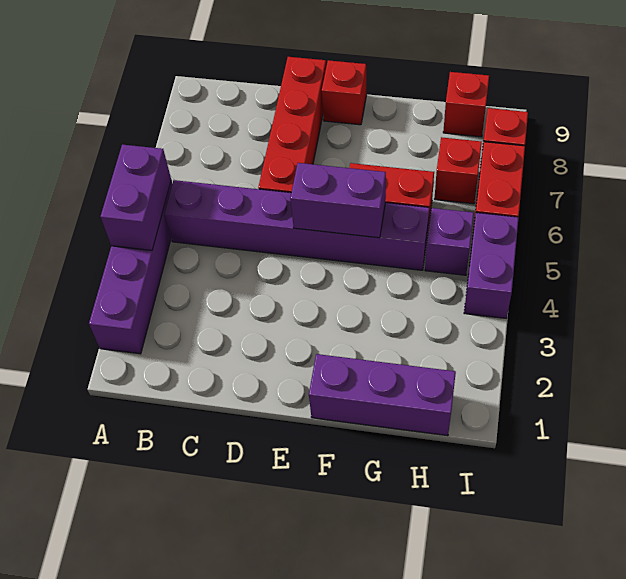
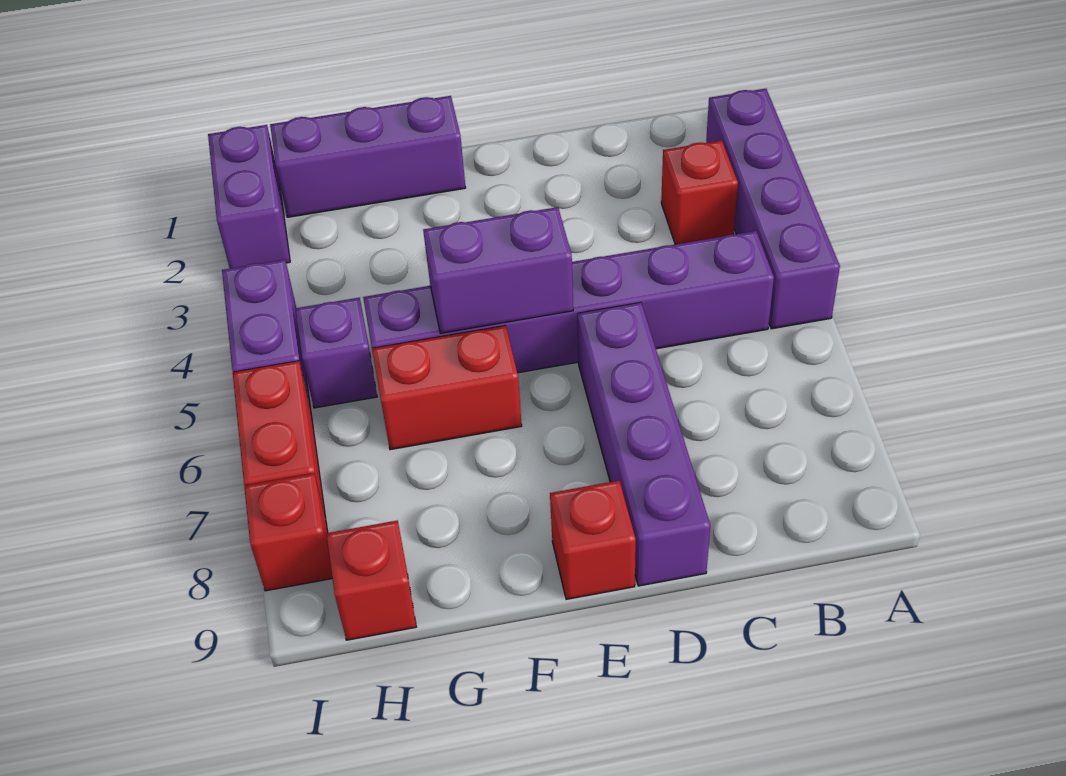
purple brick A4:A5 level 2 -> purple brick I1:I2 level 1
red brick D6:D9 level 1 -> purple brick D6:D9 level 1
red brick H7 level 1 -> red brick B3 level 1

